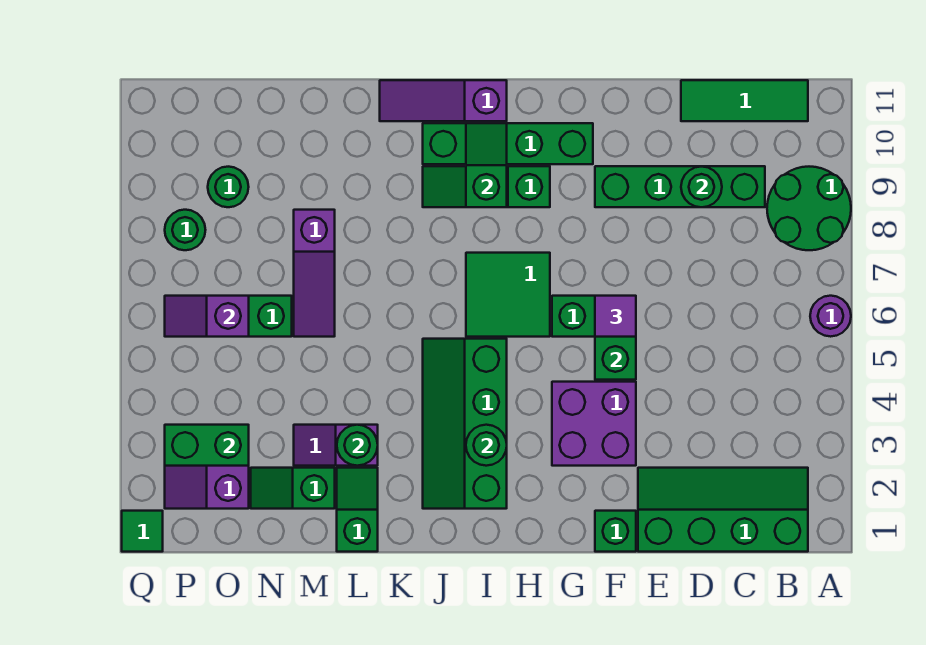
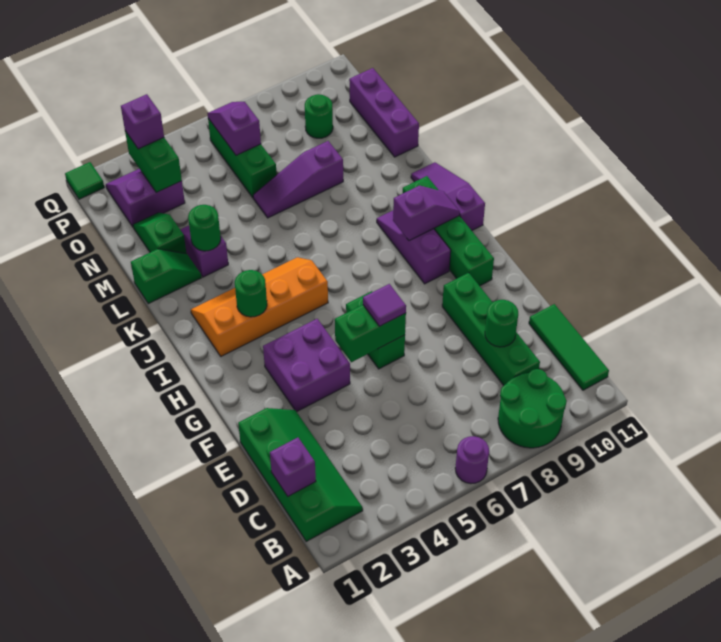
none -> purple brick C1 level 2
green brick F1 level 1 -> none
green tile H6:I7 level 1 -> none
green slope H9:J9 level 1 top H -> purple slope H9:J9 level 1 top H
green slope I2:J5 level 1 top I -> orange slope I2:J5 level 1 top I
green slope I9:I10 level 2 top 9 -> purple slope I9:I10 level 2 top 9
none -> purple brick M11:O11 level 1
none -> purple brick P3 level 3
green round brick P8 level 1 -> none

